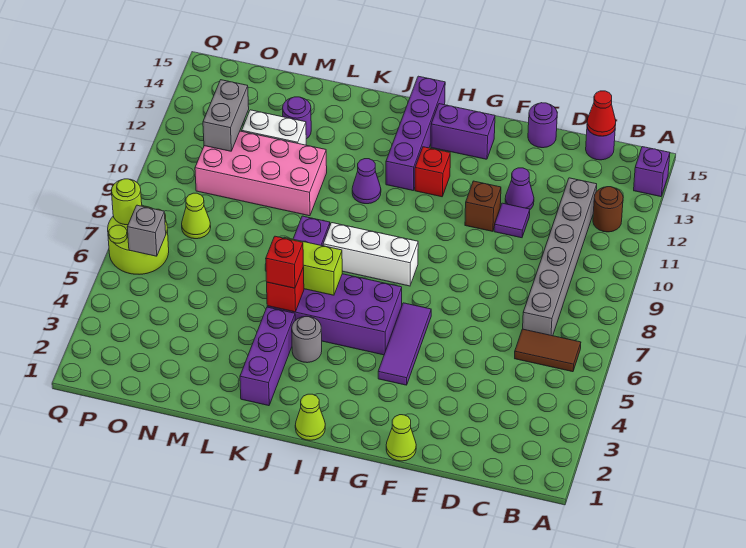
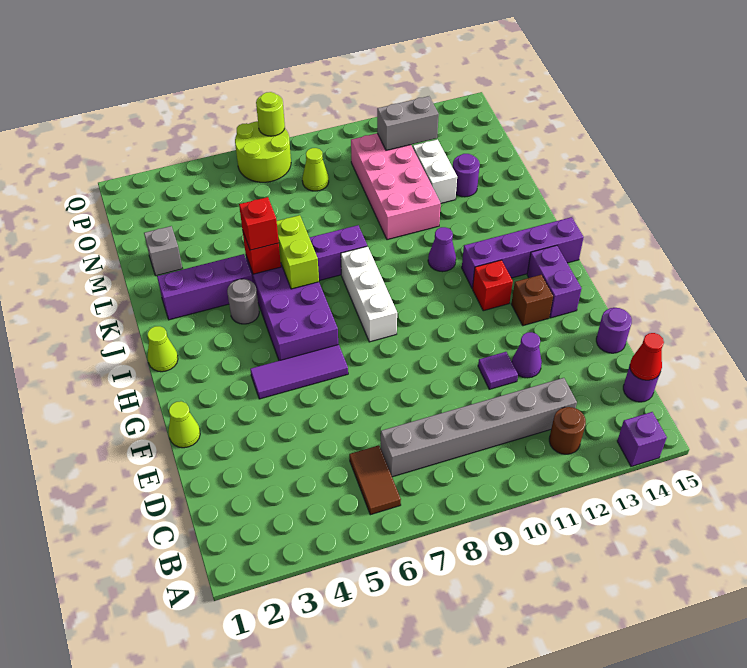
brown brick F11 level 1 -> brown brick G13 level 1
grey brick P6 level 2 -> grey brick M2 level 1

